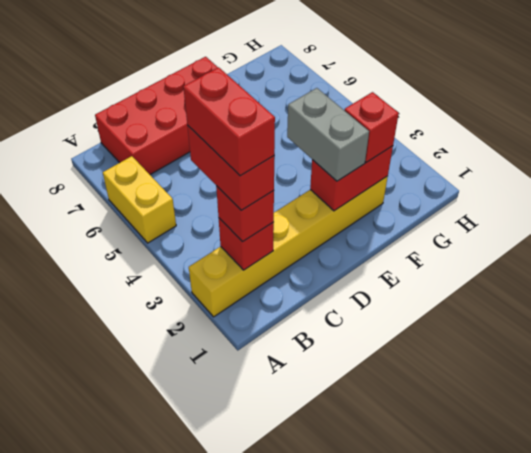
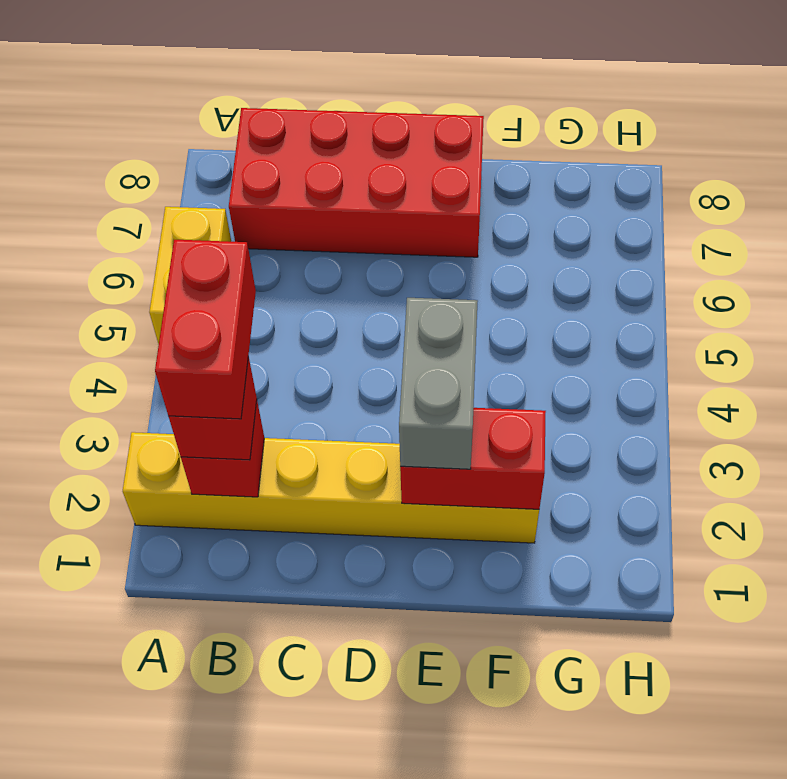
red brick B2:B3 level 5 -> none
red brick F2 level 3 -> none

